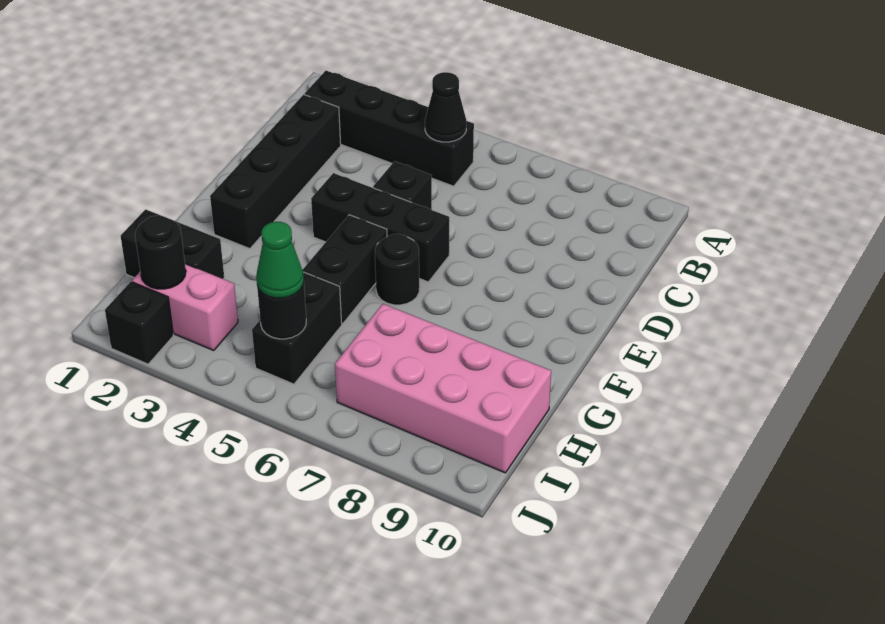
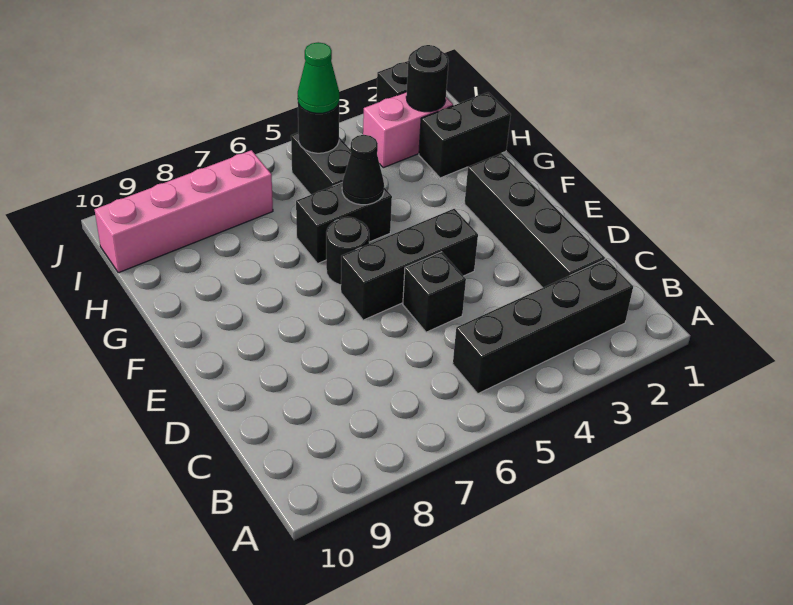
black cone B5 level 2 -> black cone G5 level 2
black brick F5:G5 level 1 -> black brick G5:G6 level 1
pink brick H7:I10 level 1 -> pink brick I7:I10 level 1

